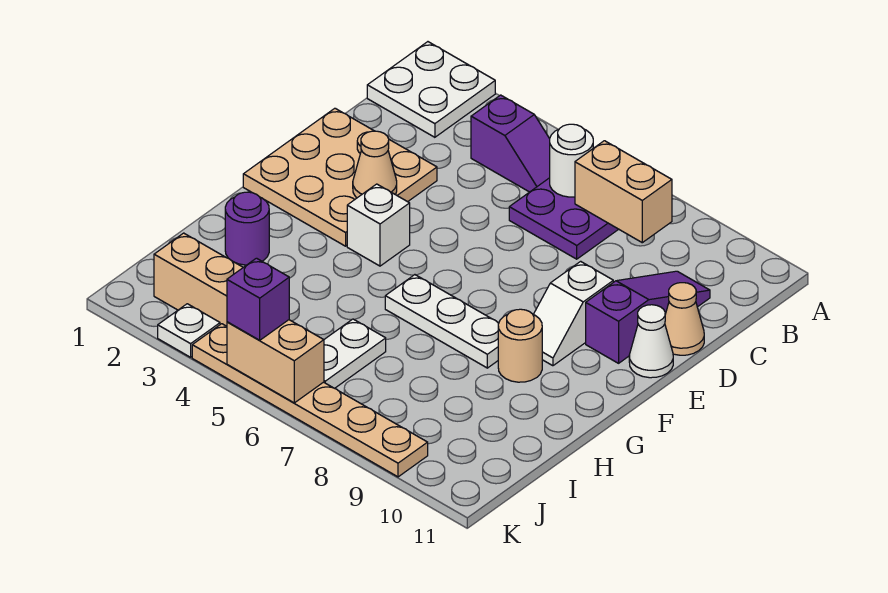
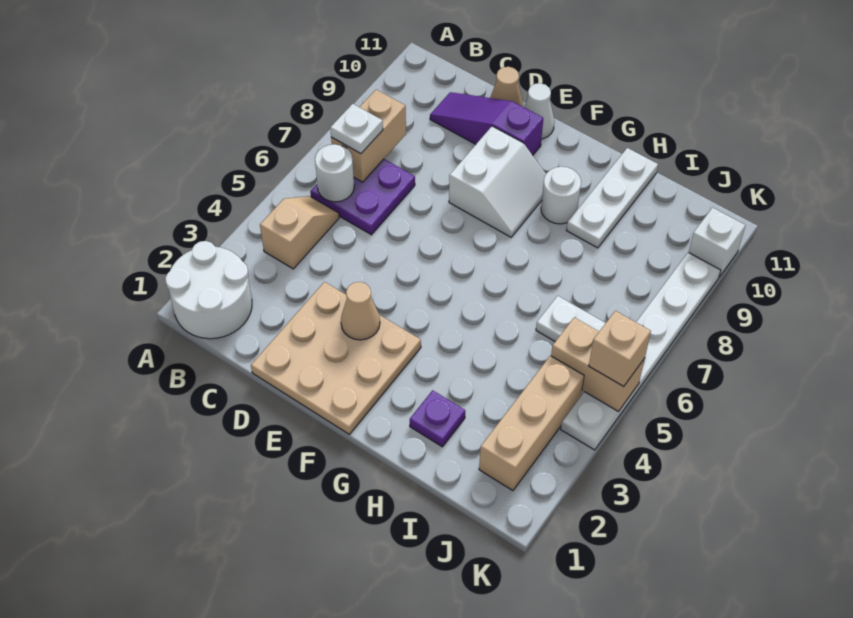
white plate A1:B2 level 1 -> white round brick A1:B2 level 1
purple slope B4:B5 level 1 top 4 -> tan slope B4:B5 level 1 top 4
white slope E9:F9 level 1 top E -> white slope E8:F9 level 1 top E
white brick F4 level 1 -> white brick K10 level 1
white plate G6:G8 level 1 -> white plate H9:H11 level 1
tan round brick G9 level 1 -> white round brick G9 level 1
purple round brick H2 level 1 -> purple plate H2 level 1
white plate K3 level 1 -> white plate B7 level 3
tan plate K4:K9 level 1 -> white plate K4:K9 level 1
tan brick K5:K6 level 2 -> tan brick J5:K5 level 2
purple brick K5 level 3 -> tan brick K5 level 3

